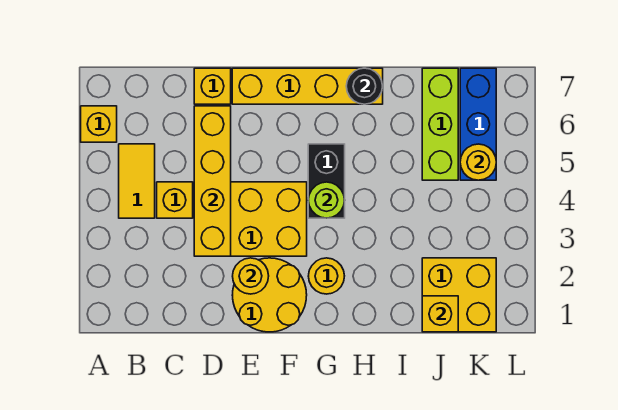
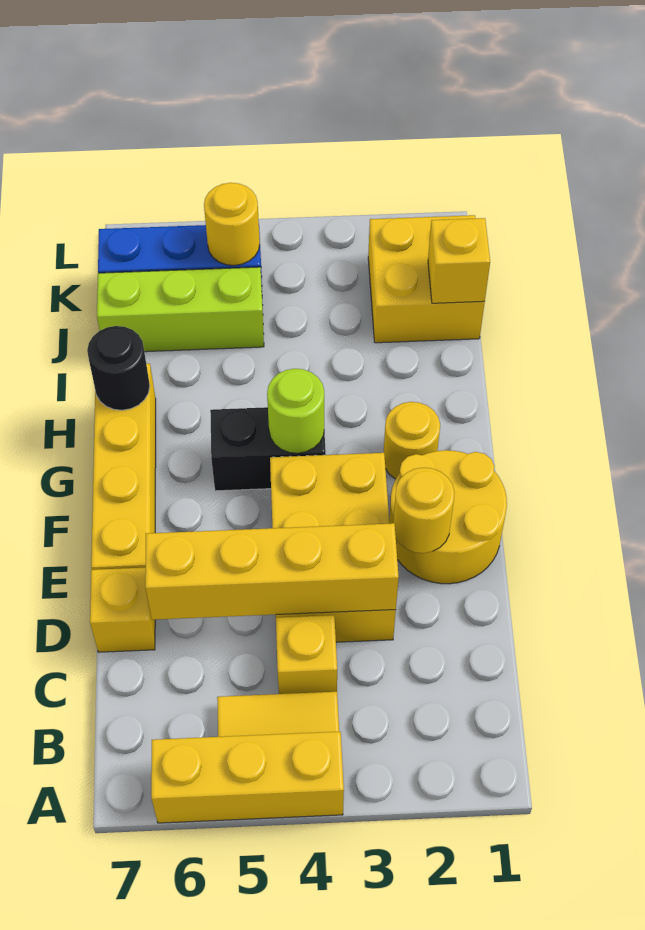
yellow brick A6 level 1 -> yellow brick A4:A6 level 1

